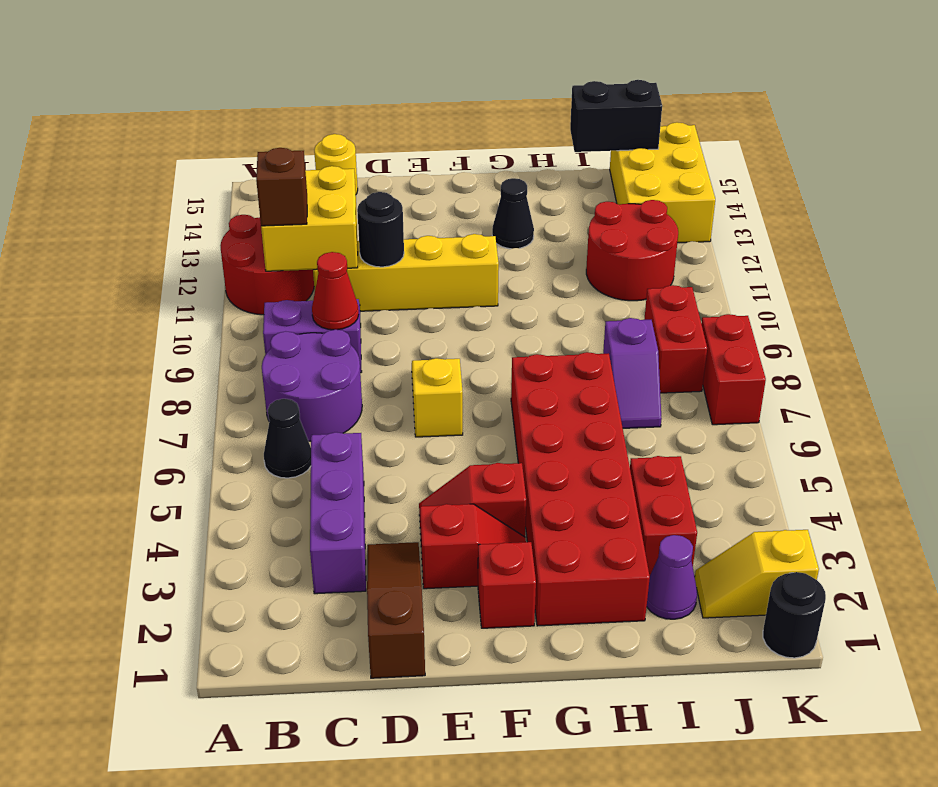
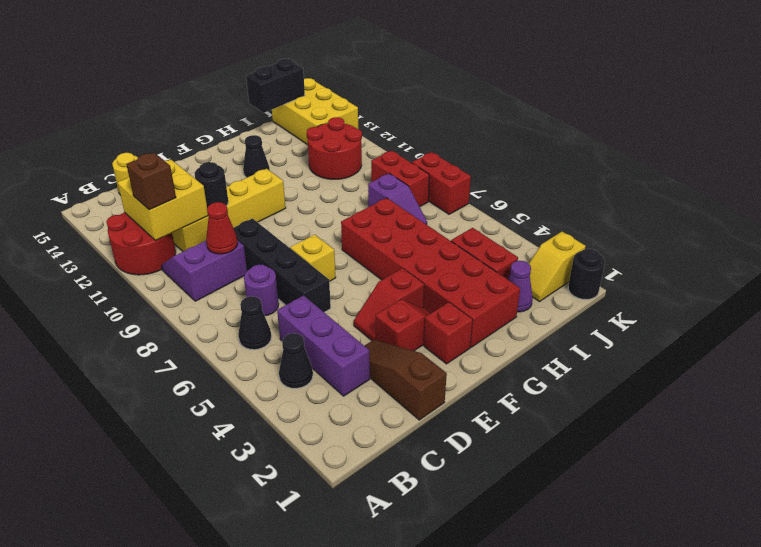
none -> black cone B4 level 1
purple round brick B7:C8 level 1 -> purple round brick C7 level 1
none -> black brick D6:D9 level 1

